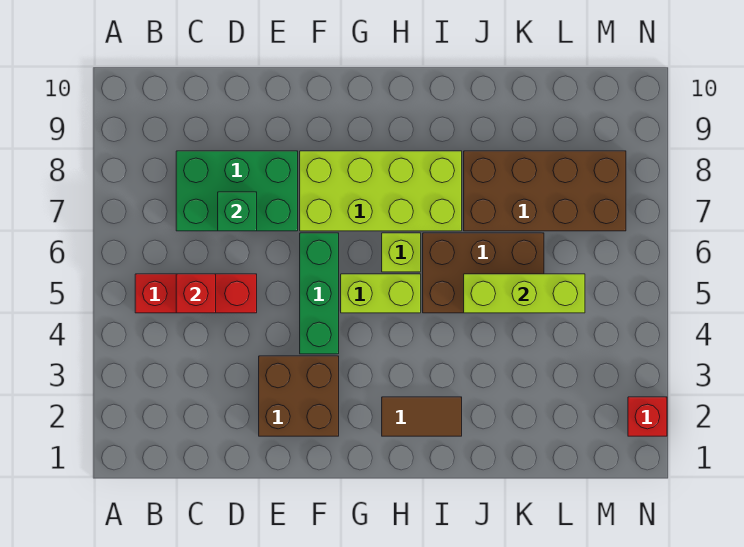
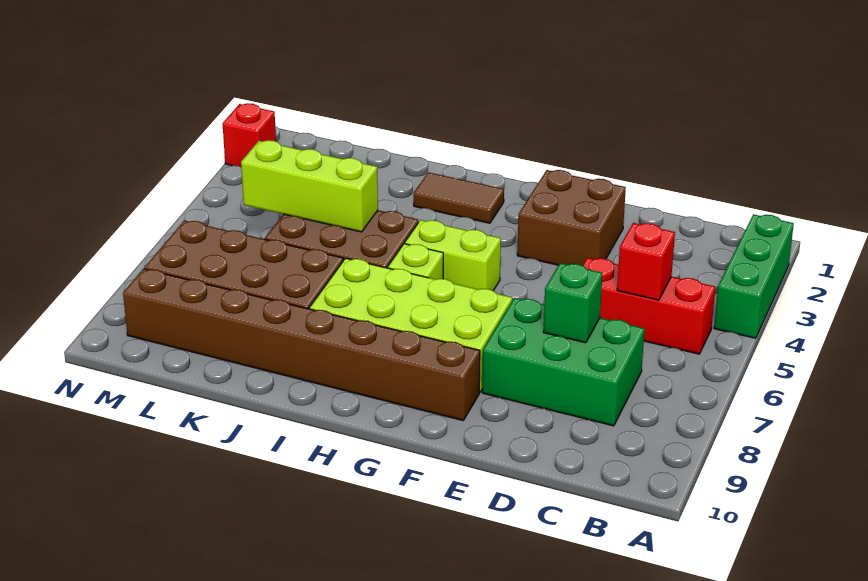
green brick F4:F6 level 1 -> green brick A2:A4 level 1
none -> brown brick F9:M9 level 1

